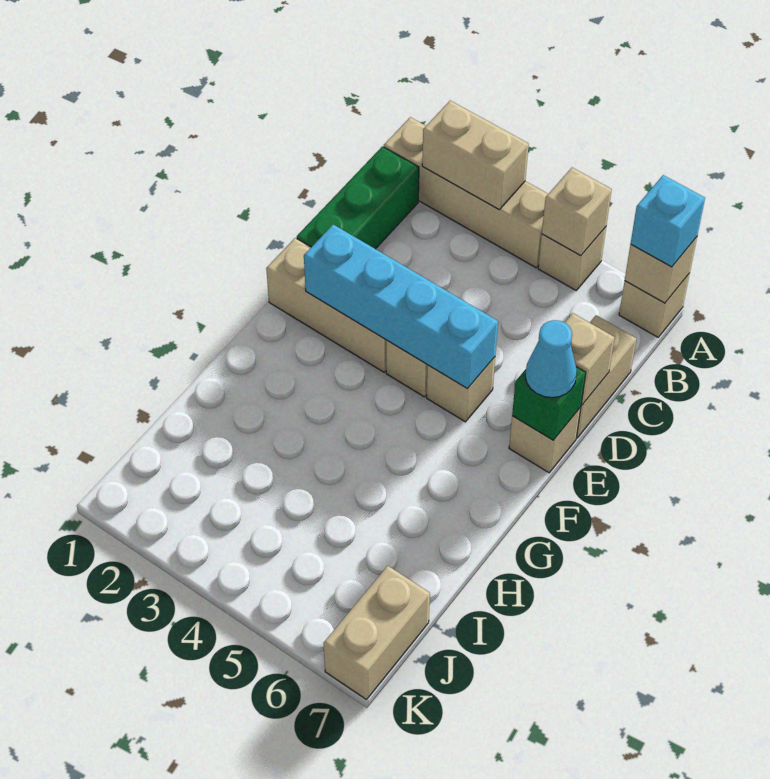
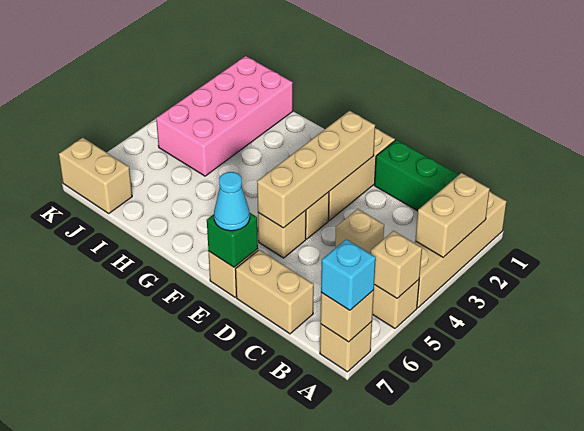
tan brick D7 level 2 -> tan brick C4 level 1
cyan brick E2:E5 level 2 -> tan brick E2:E5 level 2
none -> pink brick I1:J4 level 1

